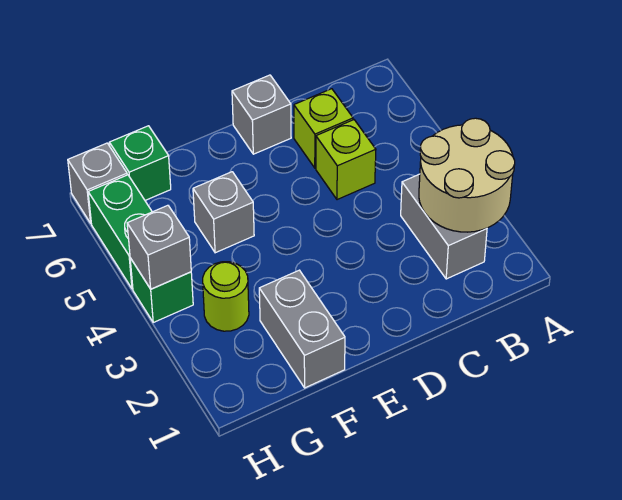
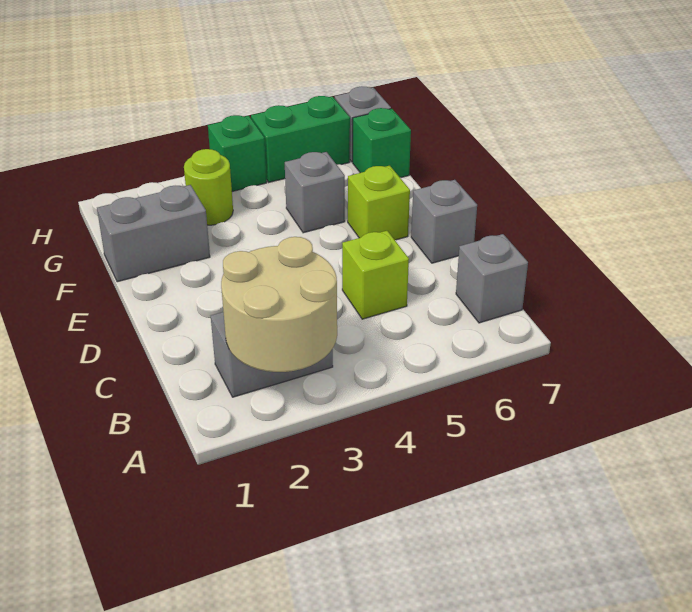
lime brick C6 level 1 -> lime brick E6 level 1
grey brick H4 level 2 -> grey brick B7 level 1

